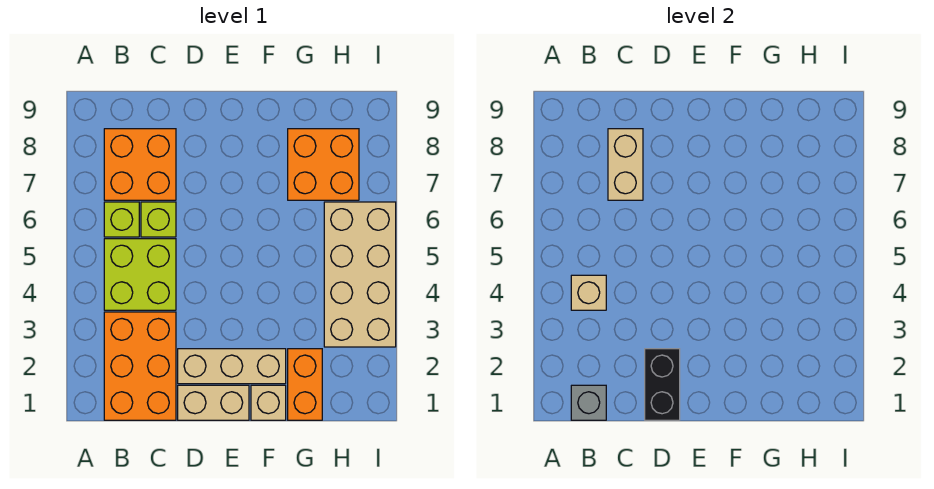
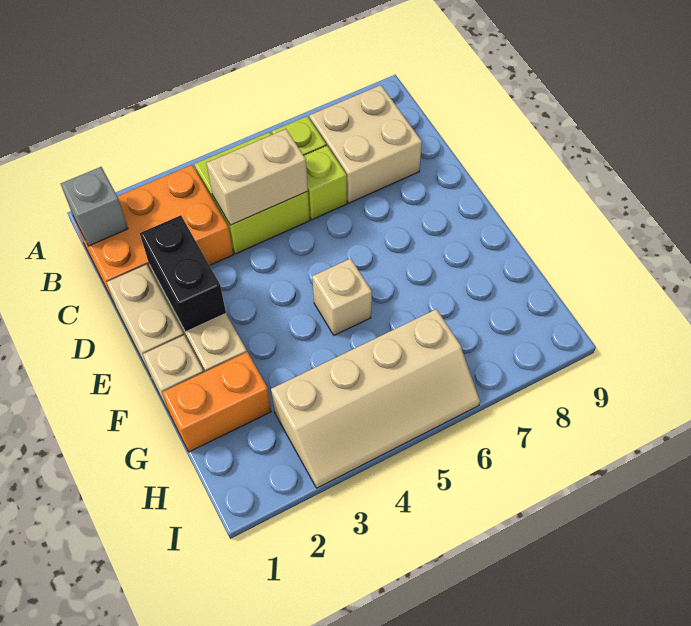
tan brick B4 level 2 -> tan brick F5 level 1
orange brick B7:C8 level 1 -> tan brick B7:C8 level 1
tan brick C7:C8 level 2 -> tan brick C4:C5 level 2
black brick D1:D2 level 2 -> black brick D2:E2 level 2
orange brick G7:H8 level 1 -> none
tan brick H3:I6 level 1 -> tan slope H3:I6 level 1 top H

